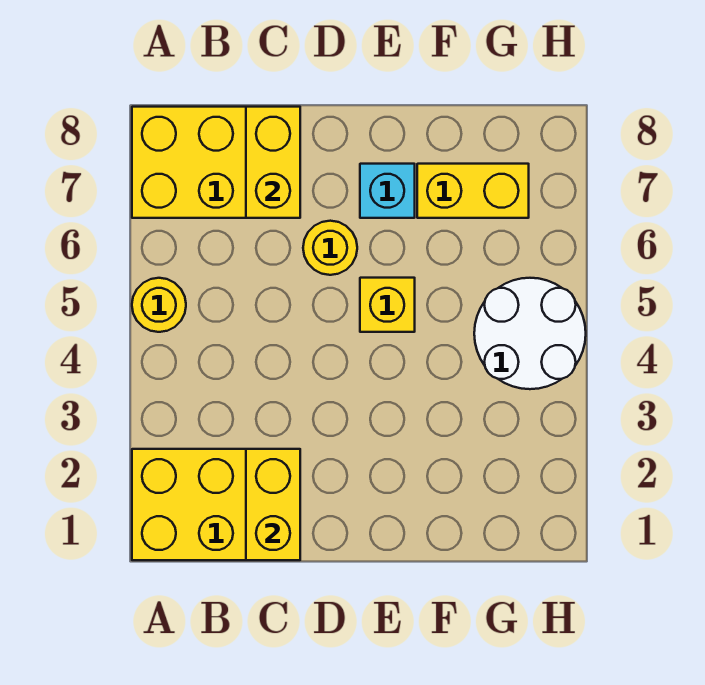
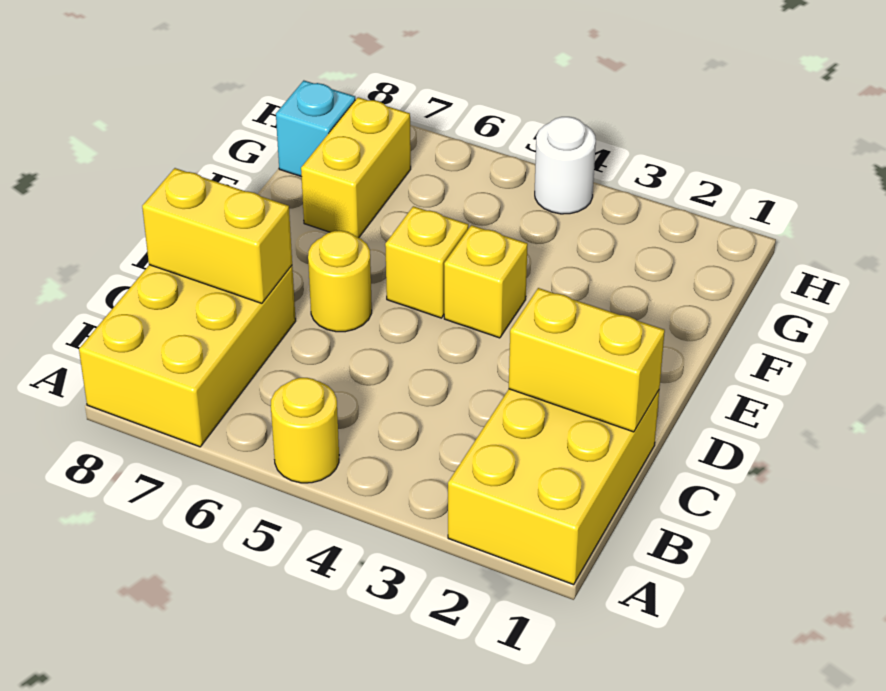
none -> yellow brick E4 level 1
cyan brick E7 level 1 -> cyan brick G8 level 1
white round brick G4:H5 level 1 -> white round brick H4 level 1

